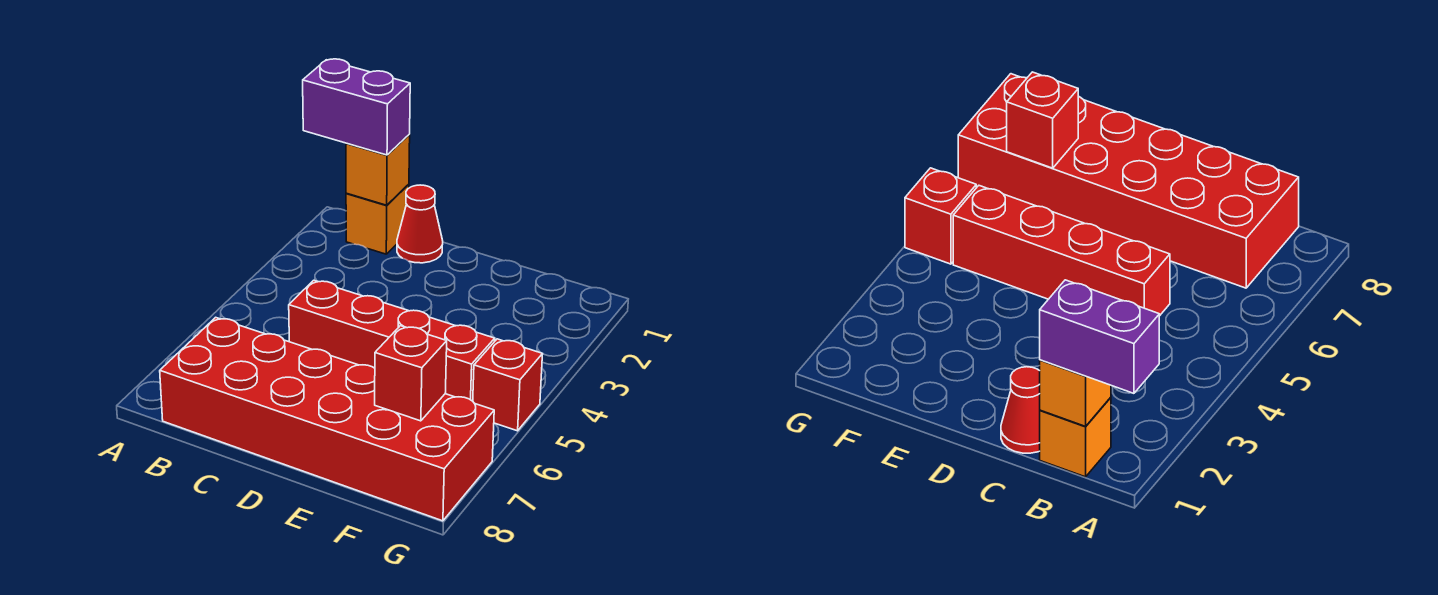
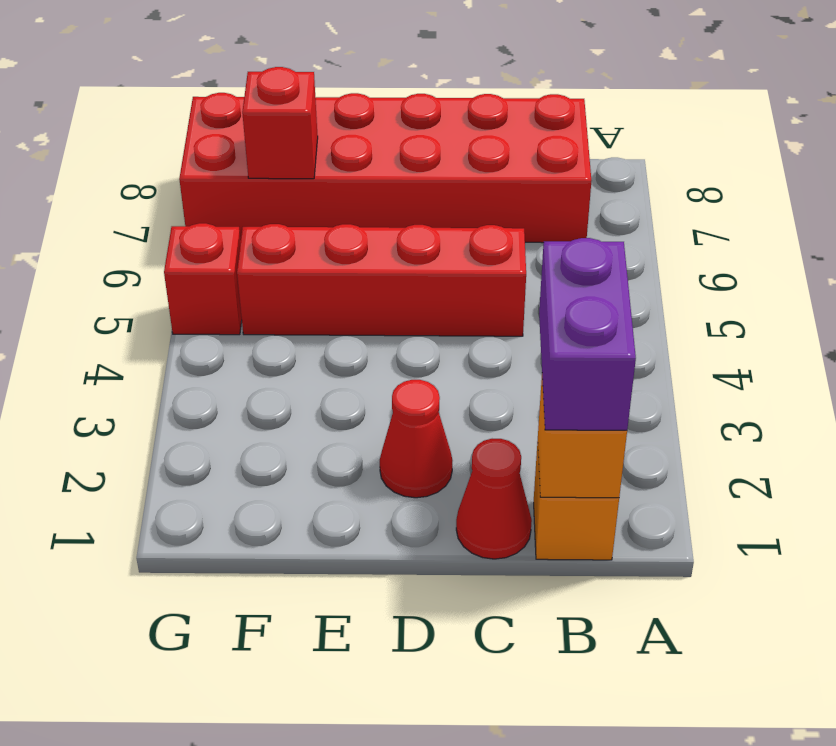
purple brick A1:B1 level 3 -> purple brick B1:B2 level 3
none -> red cone D2 level 1

